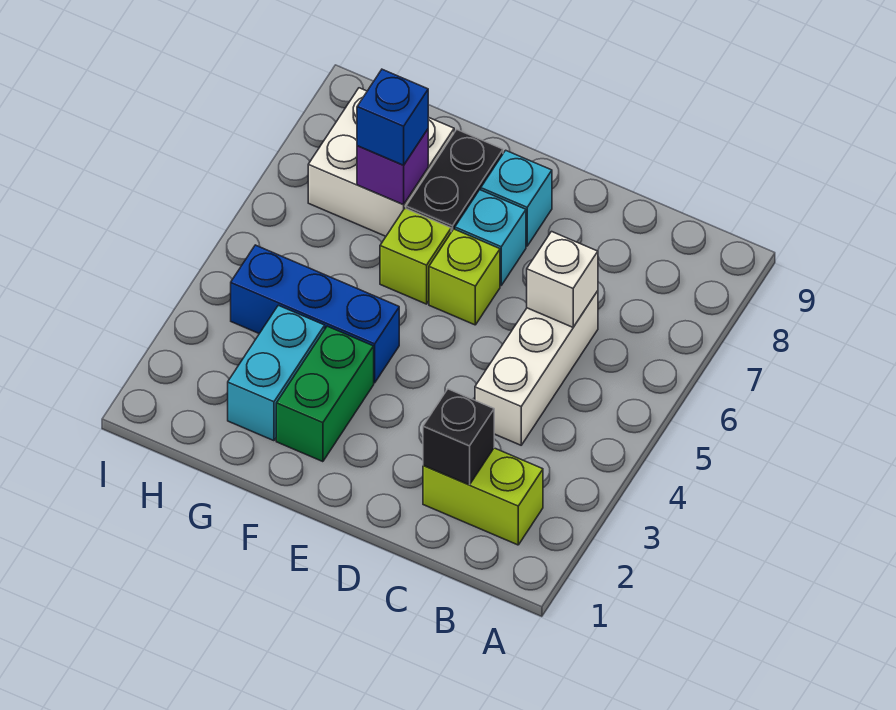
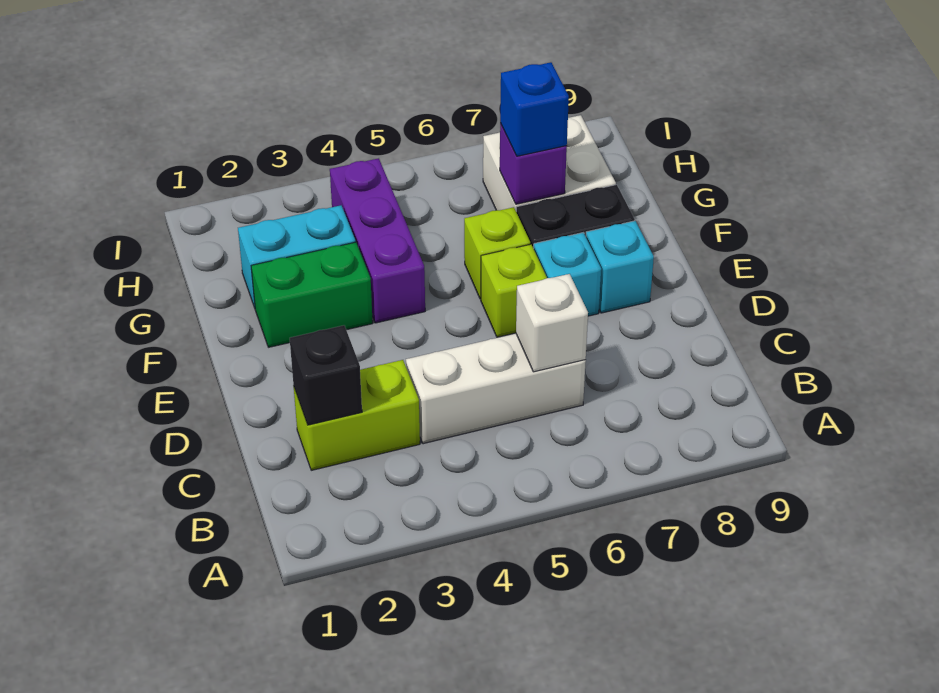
lime brick B2:C2 level 1 -> lime brick C2:C3 level 1
blue brick F4:H4 level 1 -> purple brick F4:H4 level 1

